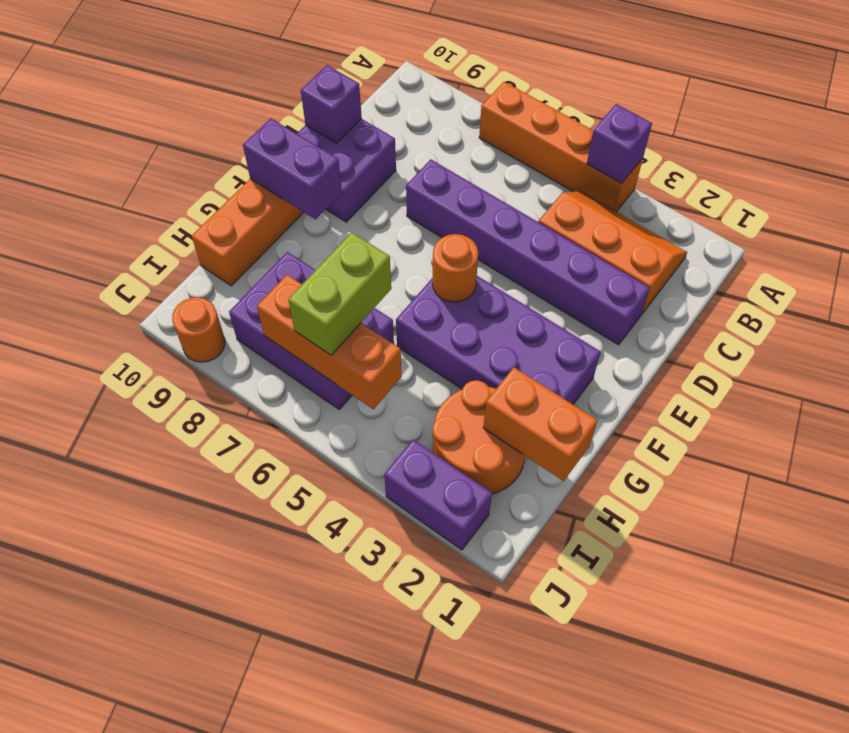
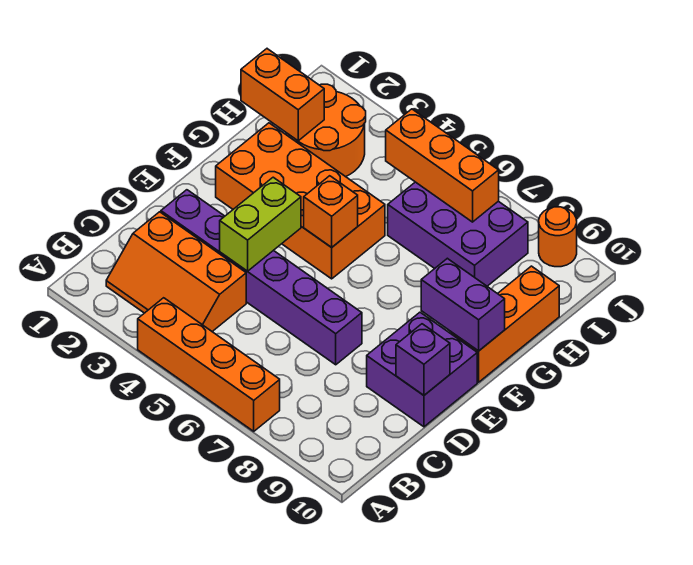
purple brick A4 level 2 -> none
purple brick F2:G5 level 1 -> orange brick F2:G5 level 1
orange round brick F5 level 2 -> orange brick F5 level 2
lime brick H6:I6 level 3 -> lime brick D4:E4 level 2
purple brick J2:J3 level 1 -> none

